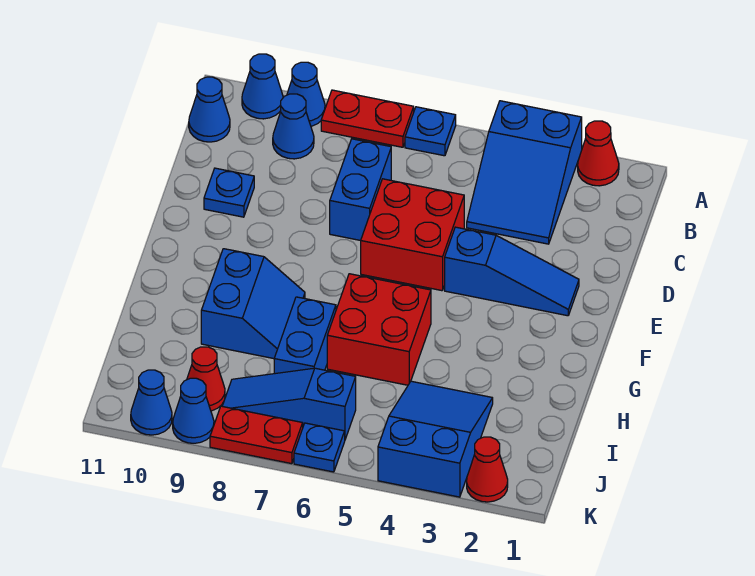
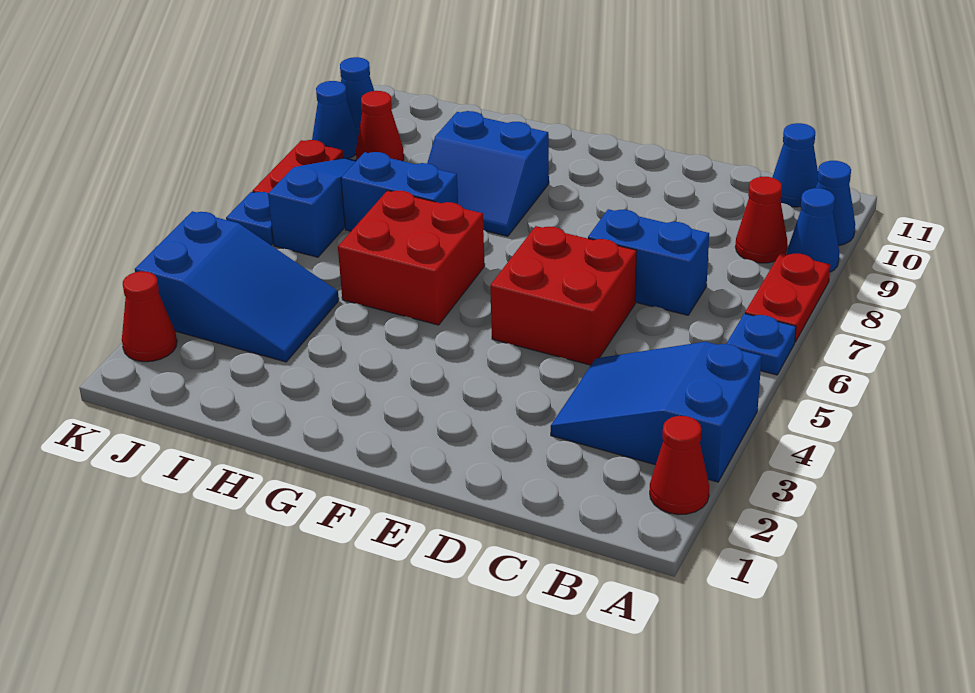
blue cone B9 level 1 -> red cone B9 level 1
blue plate D10 level 1 -> none
blue slope E2:E4 level 1 top 4 -> none

